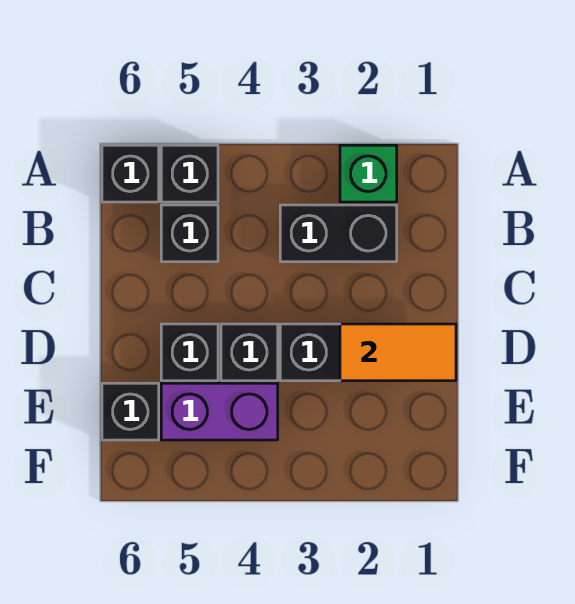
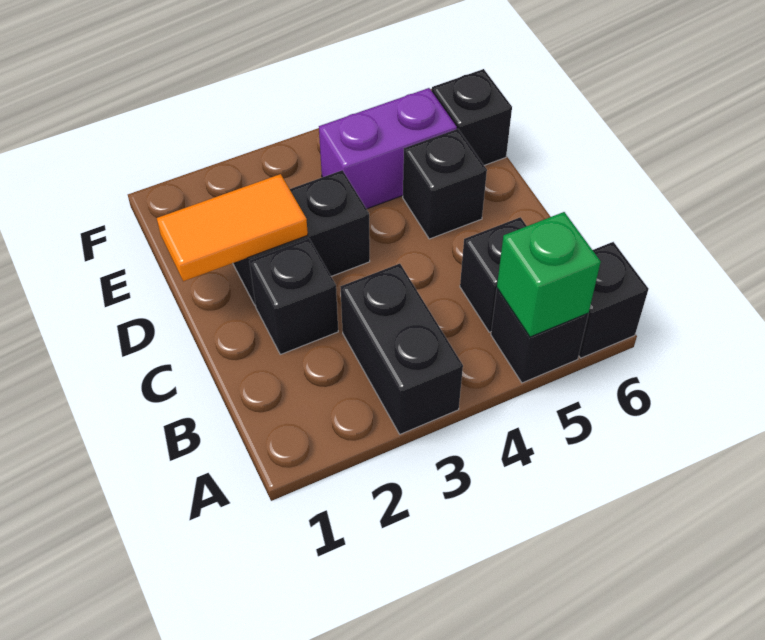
green brick A2 level 1 -> green brick A5 level 2
black brick B2:B3 level 1 -> black brick A3:B3 level 1
black brick D4 level 1 -> black brick C2 level 1

